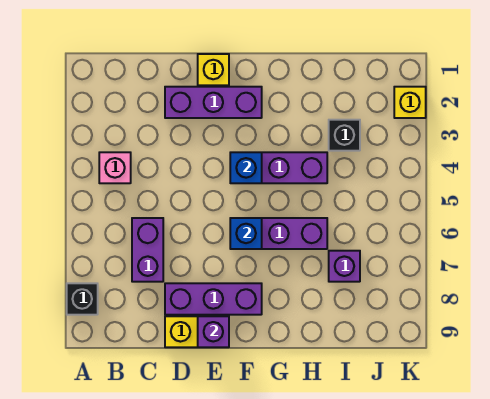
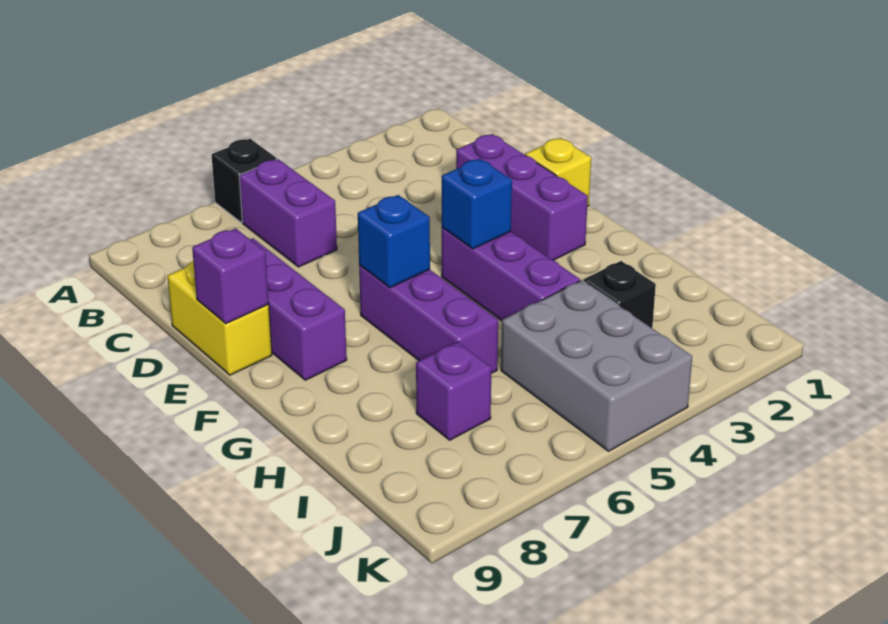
black brick A8 level 1 -> black brick A6 level 1
pink brick B4 level 1 -> none
purple brick C6:C7 level 1 -> purple brick B6:C6 level 1
none -> grey brick I4:K5 level 1
yellow brick K2 level 1 -> none

